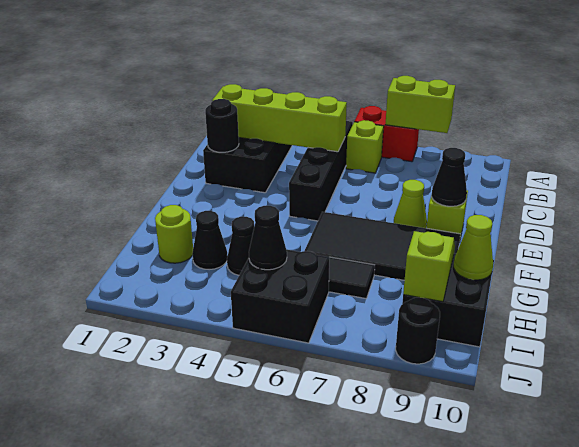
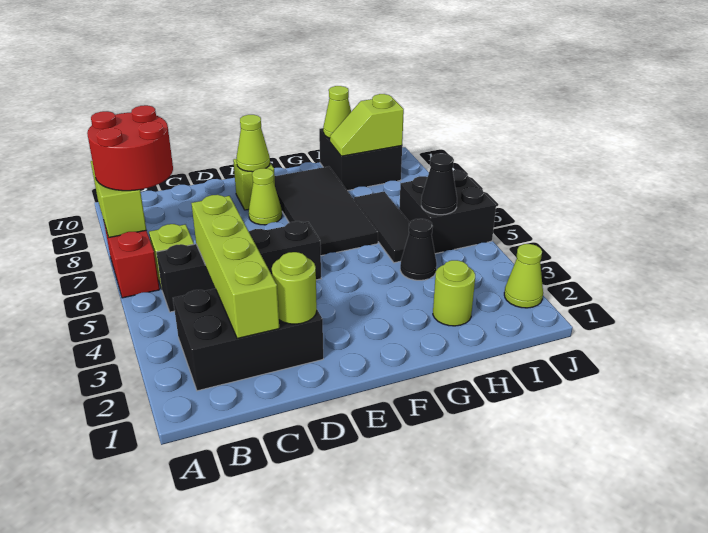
none -> red round brick A7:B8 level 3
black round brick D2 level 2 -> lime round brick D2 level 2
black cone E9 level 2 -> lime cone E9 level 2
black cone H3 level 1 -> none
none -> lime cone J2 level 1
black round brick J9 level 1 -> none

